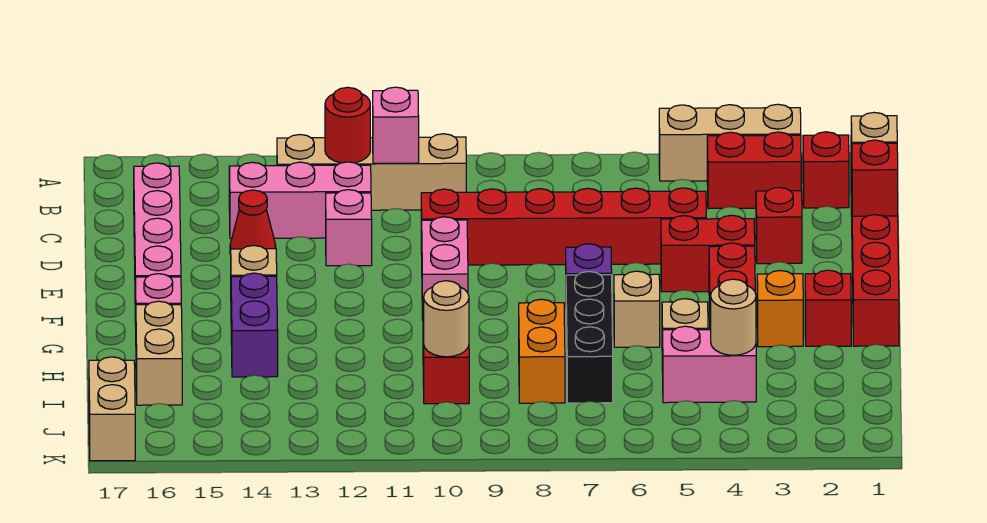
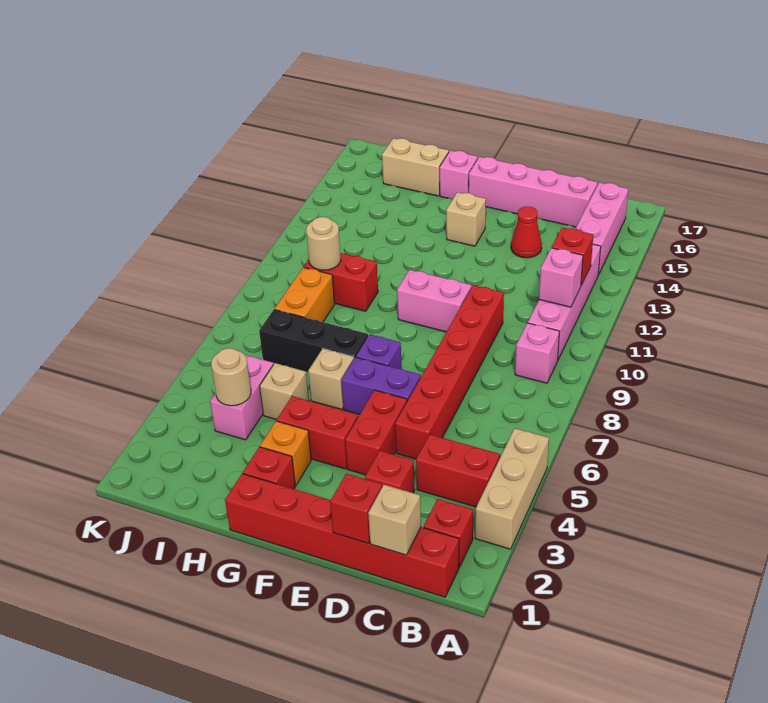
red brick B3:B4 level 1 -> red brick B4:C4 level 1
tan brick B10:B13 level 1 -> pink brick B10:B13 level 1
red round brick B12 level 2 -> red brick B12 level 2
pink brick C12:C14 level 1 -> pink brick B14:B16 level 1
pink brick D12 level 1 -> pink brick B9 level 1
purple brick G14:H14 level 1 -> purple brick E6:F6 level 1
orange brick H8:I8 level 1 -> orange brick I8:I9 level 1
tan brick J17:K17 level 1 -> none

